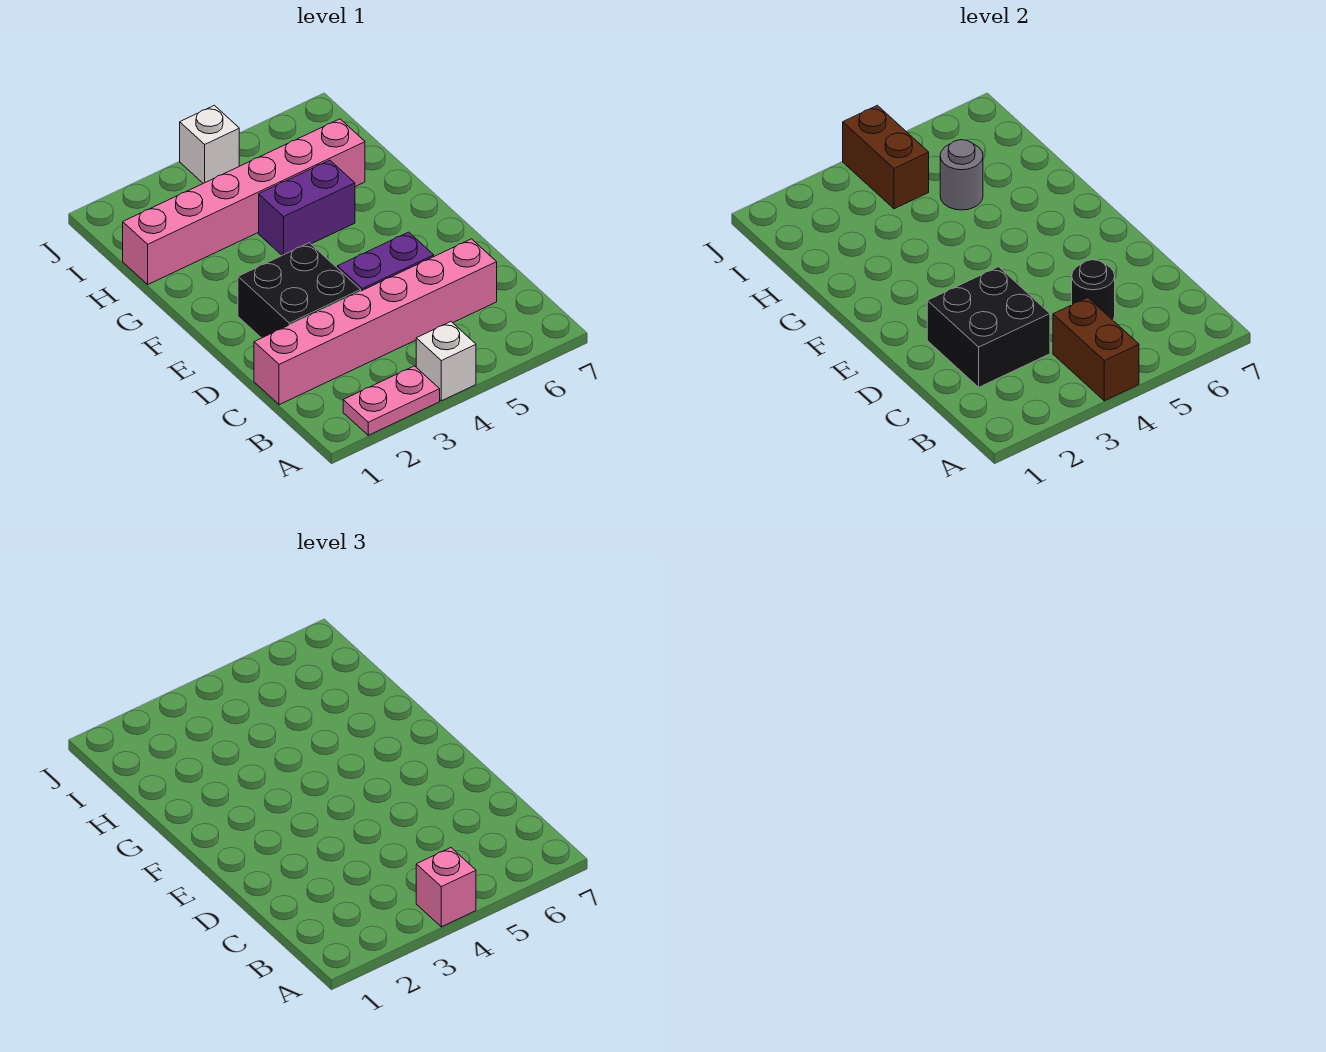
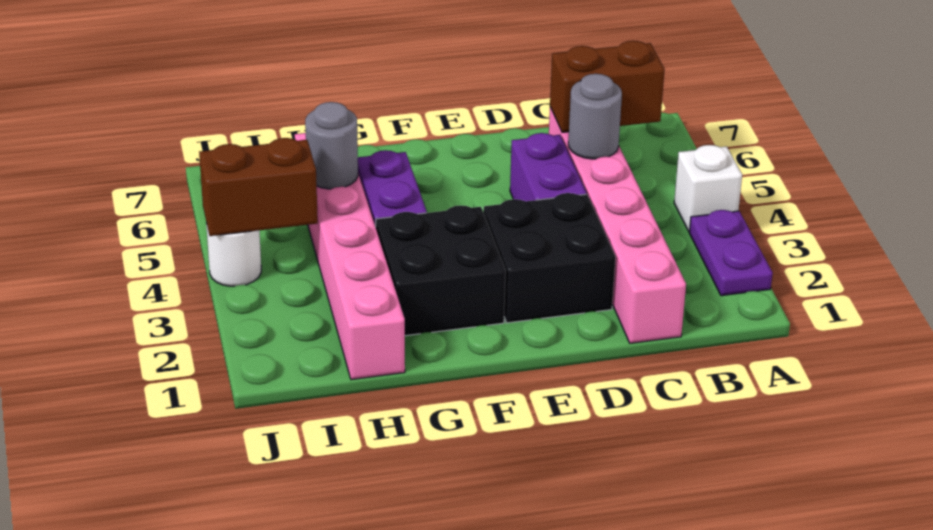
pink plate A2:A3 level 1 -> purple plate A2:A3 level 1
brown brick A4:B4 level 2 -> brown brick B6:C6 level 2
pink brick A4 level 3 -> none
black brick C2:D3 level 2 -> black brick F2:G3 level 1
black round brick C5 level 2 -> grey round brick C5 level 2
white brick J4 level 1 -> white round brick J4 level 1

